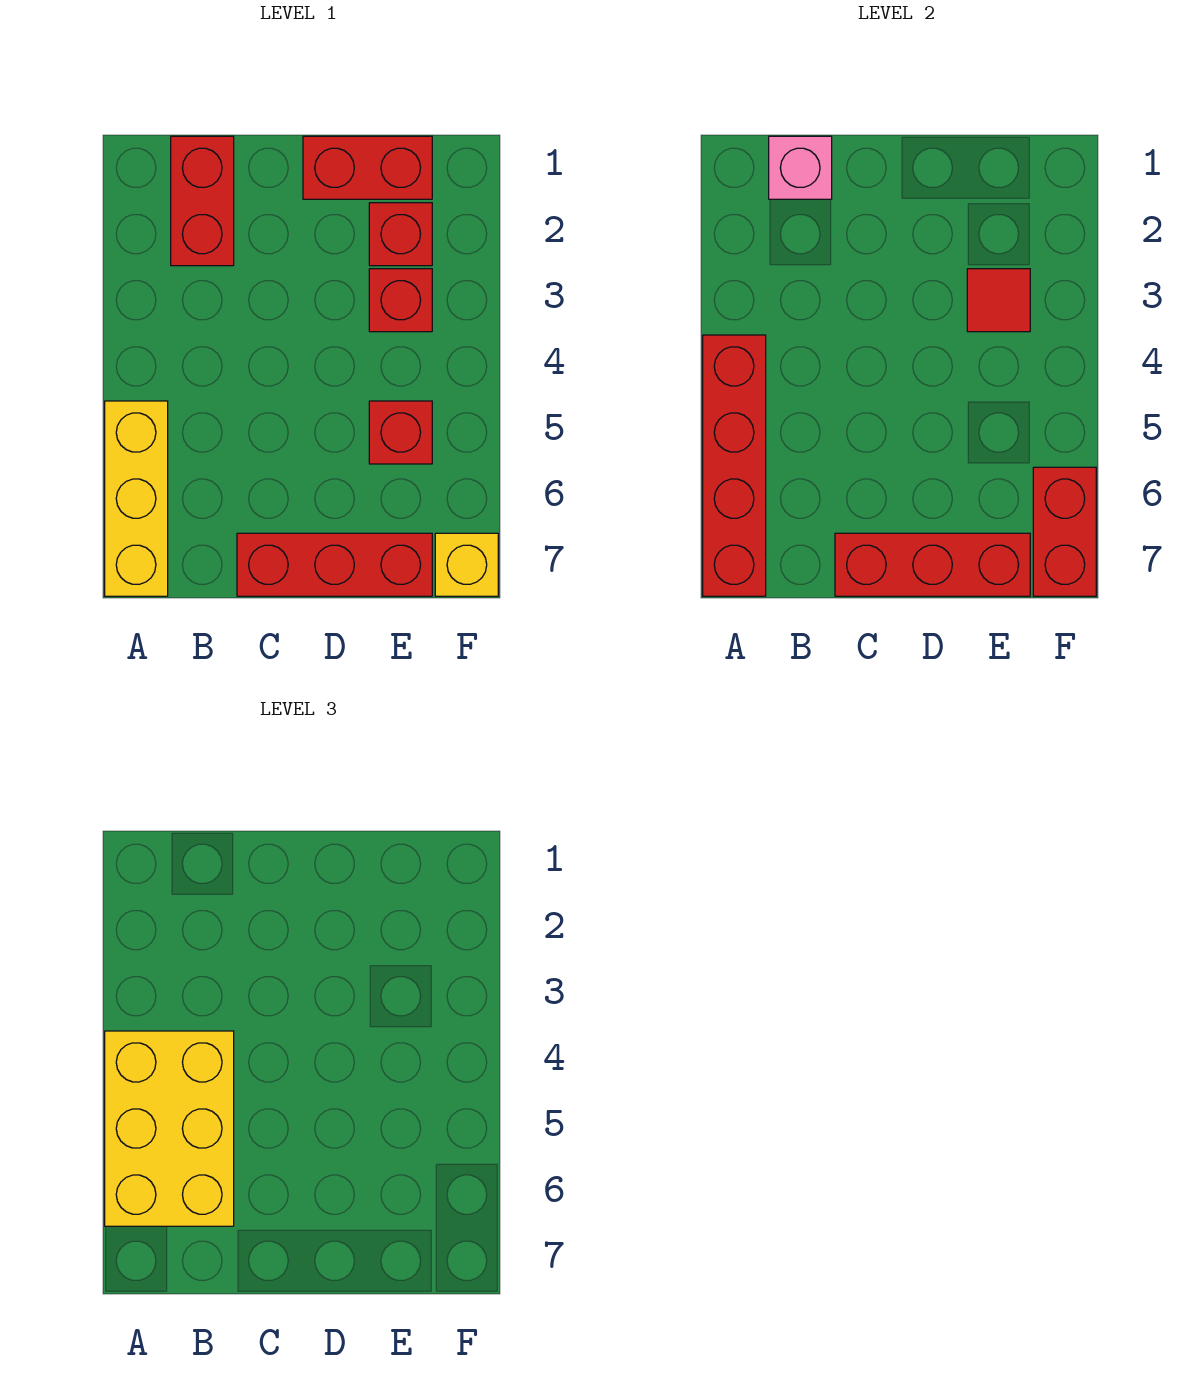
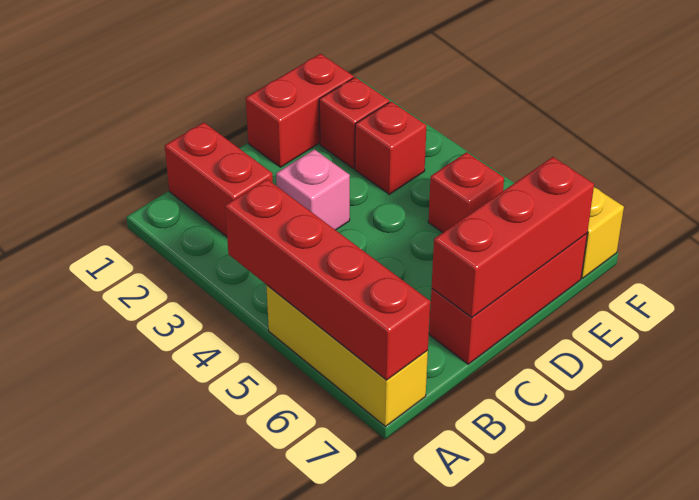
yellow brick A4:B6 level 3 -> none
pink brick B1 level 2 -> pink brick C3 level 1
red tile E3 level 2 -> none
red brick F6:F7 level 2 -> none

